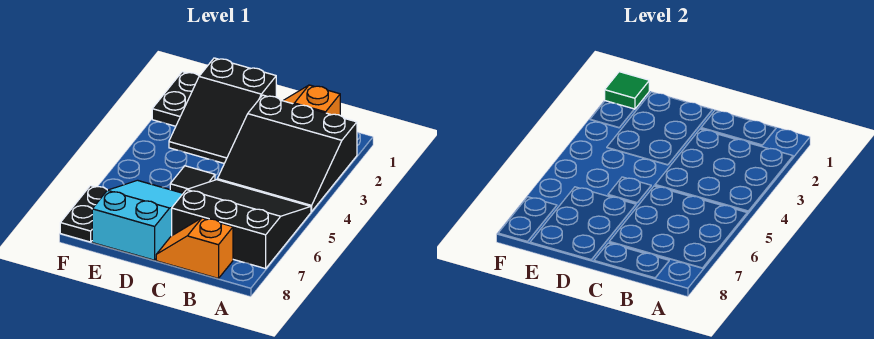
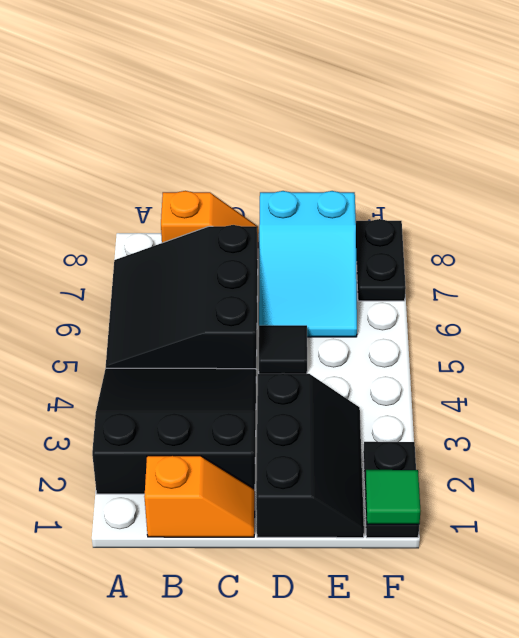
black slope A5:C7 level 1 top 7 -> black slope A5:C7 level 1 top C
black slope D1:E3 level 1 top 1 -> black slope D1:E3 level 1 top D

